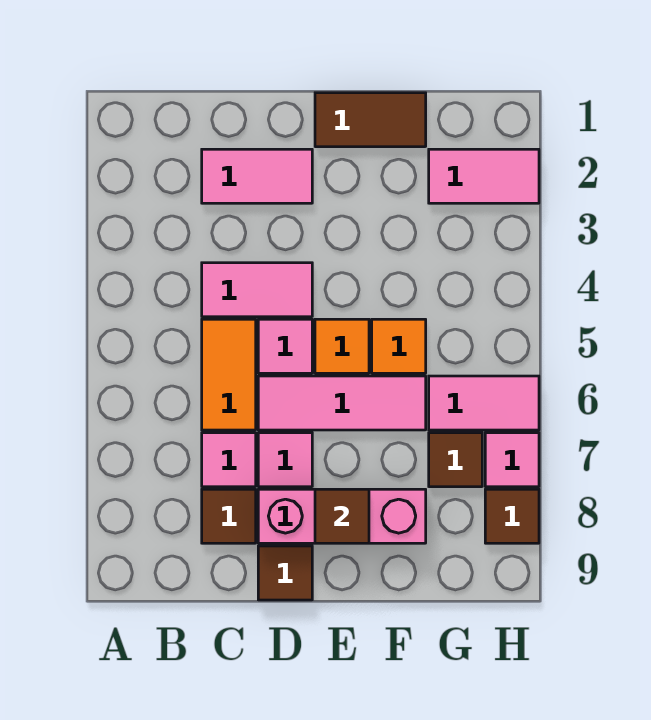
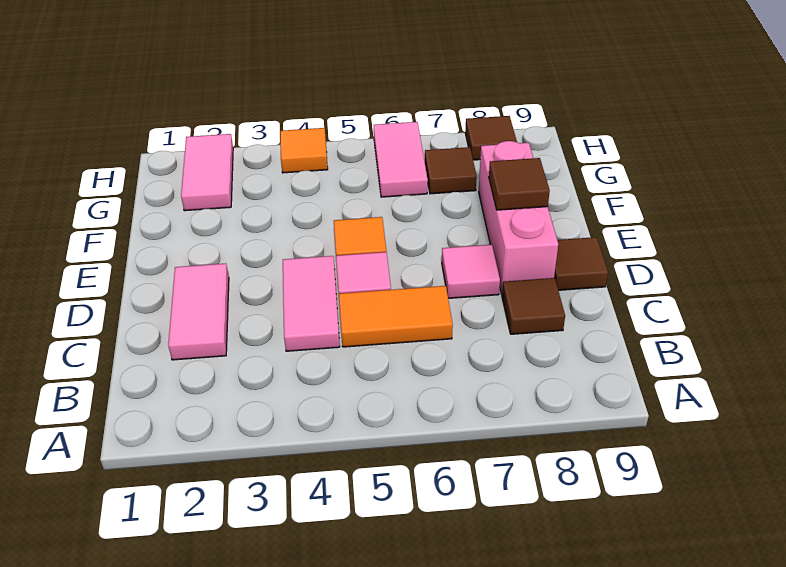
pink tile C7 level 1 -> none
pink tile D6:F6 level 1 -> none
brown tile E1:F1 level 1 -> none
orange tile F5 level 1 -> orange tile H4 level 1
pink tile H7 level 1 -> none

